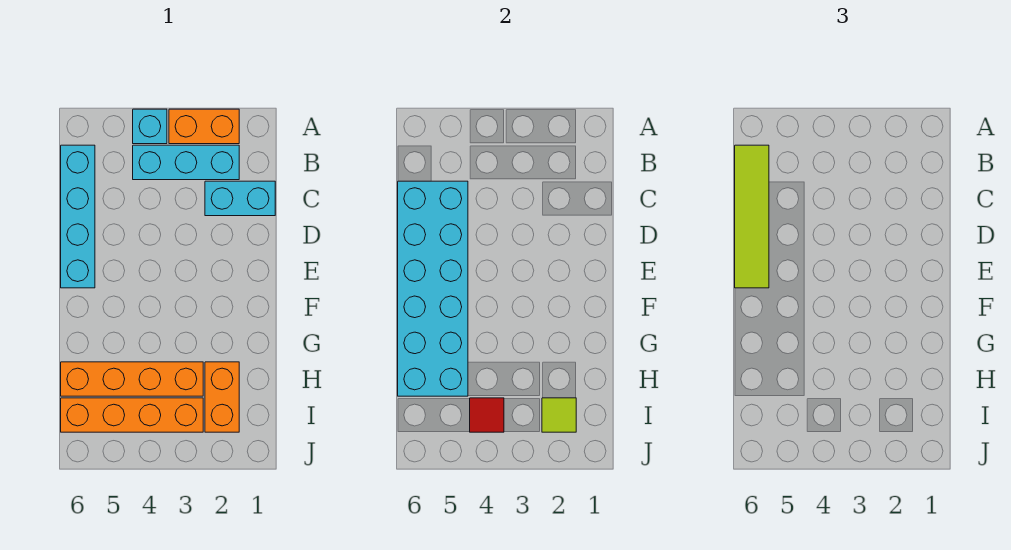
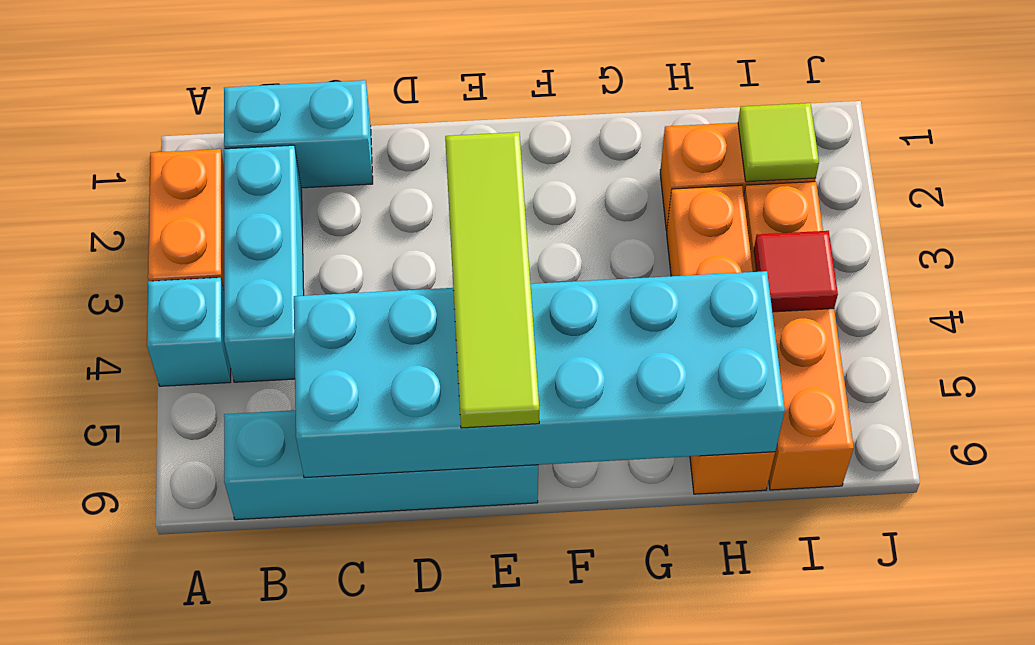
lime tile B6:E6 level 3 -> lime tile E3:E6 level 3
cyan brick C1:C2 level 1 -> cyan brick B1:C1 level 1

